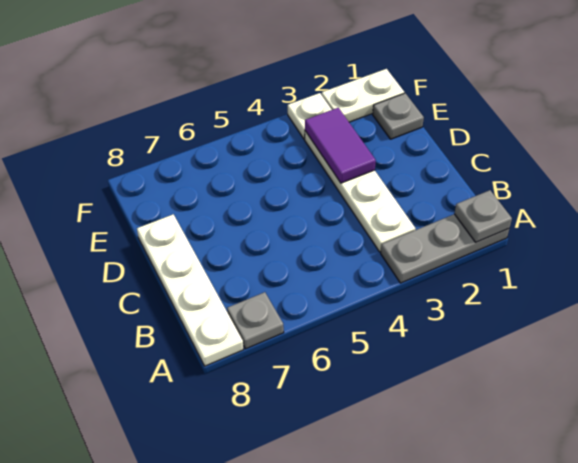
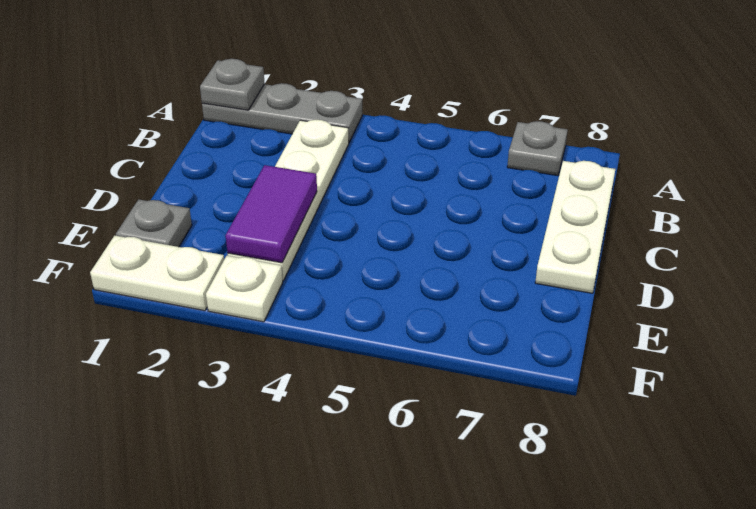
white plate A8:D8 level 1 -> white plate B8:D8 level 1

